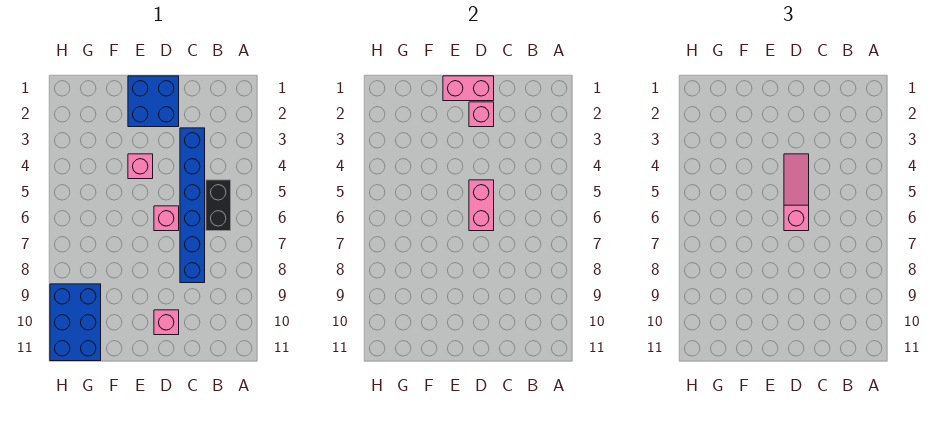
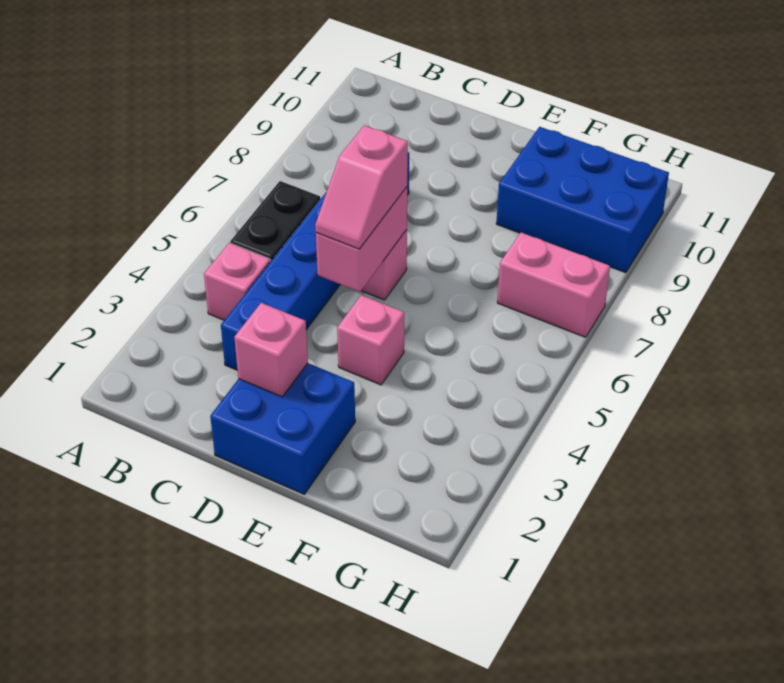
pink brick D1:E1 level 2 -> pink brick G7:H7 level 1
pink slope D4:D6 level 3 top 6 -> pink slope D5:D6 level 3 top 6
pink brick D10 level 1 -> pink brick B4 level 1
blue brick G9:H11 level 1 -> blue brick F9:H10 level 1

